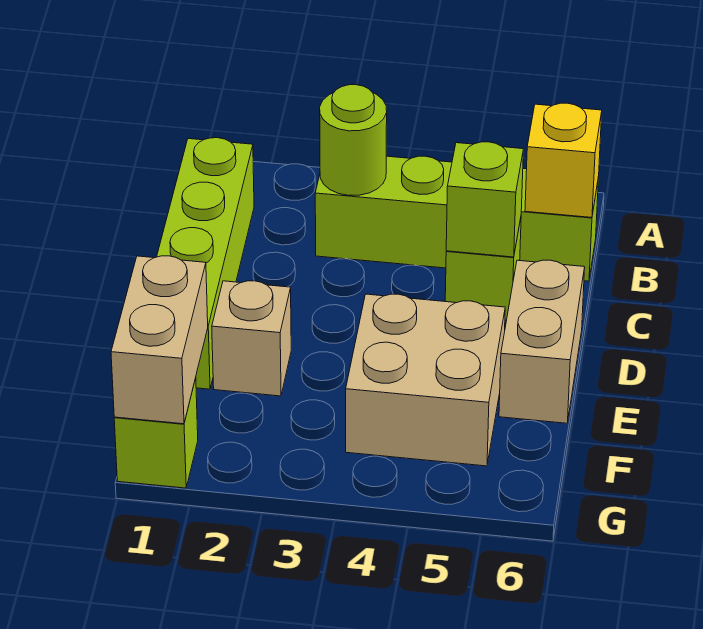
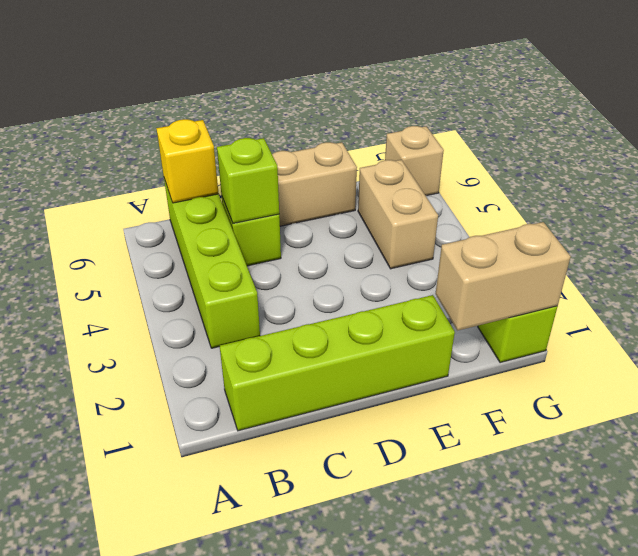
lime round brick B3 level 2 -> none
tan brick E2 level 1 -> tan brick G6 level 1
tan brick E4:F5 level 1 -> tan brick F4:F5 level 1

